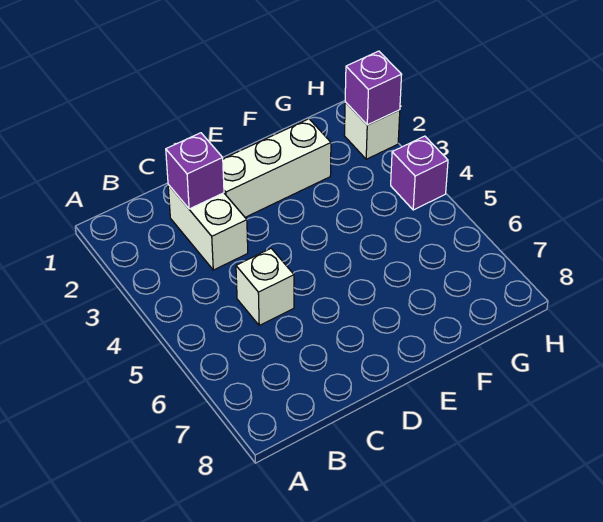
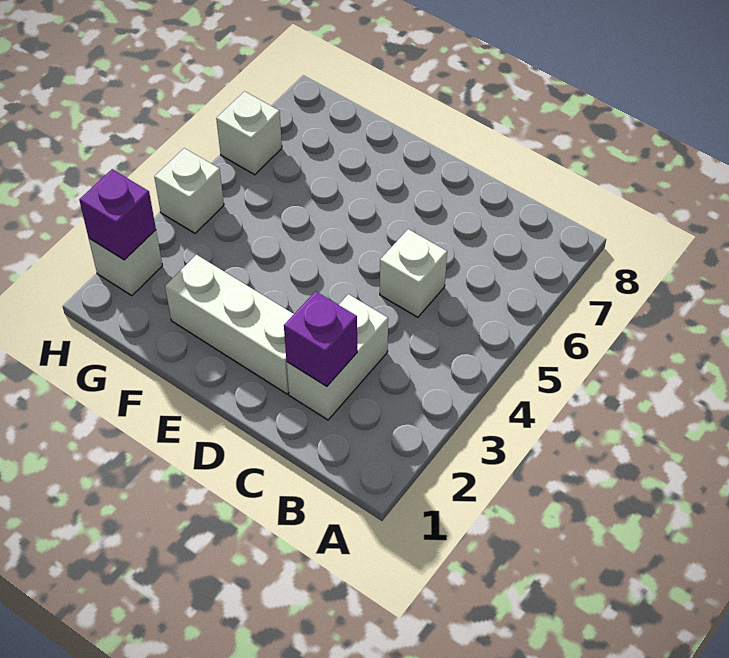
purple brick H4 level 1 -> white brick H4 level 1
none -> white brick H6 level 1

